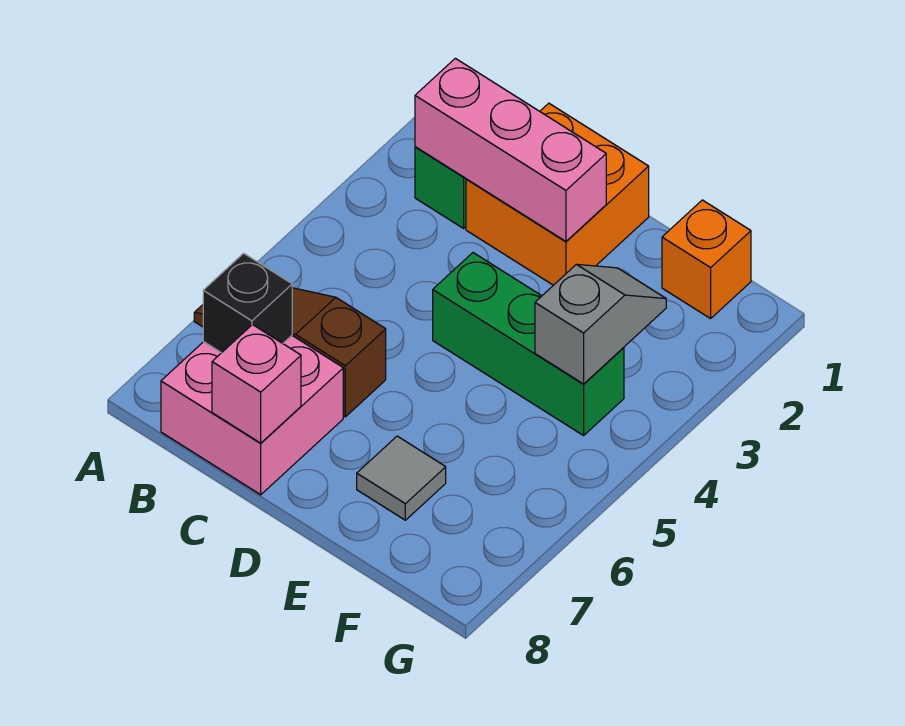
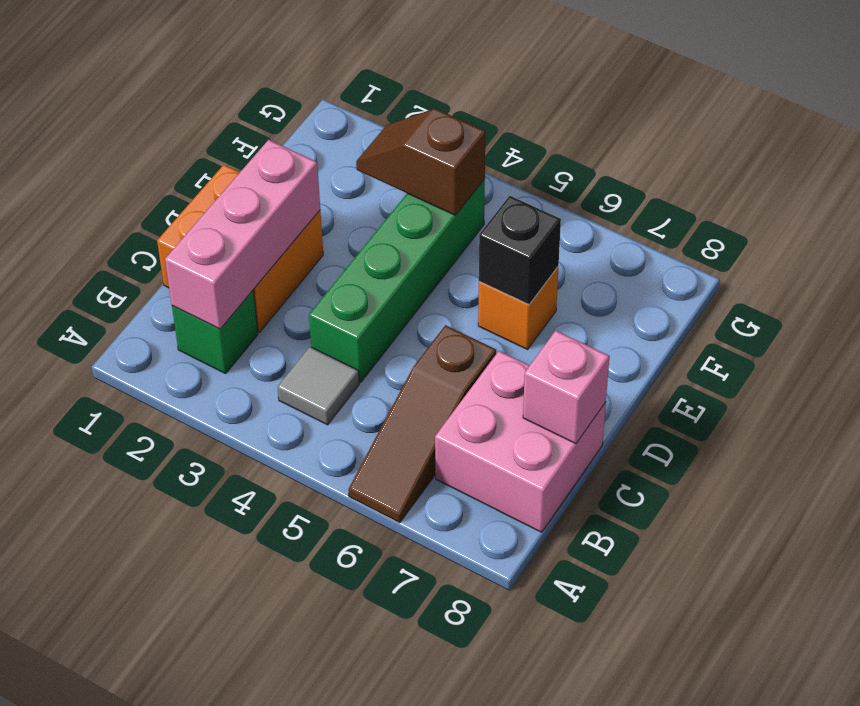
black brick B7 level 2 -> black brick E6 level 2
green brick D4:F4 level 1 -> green brick C4:F4 level 1
grey tile E7 level 1 -> grey tile B4 level 1
orange brick F1 level 1 -> orange brick E6 level 1
grey slope F3:F4 level 2 top 4 -> brown slope F3:F4 level 2 top 4

